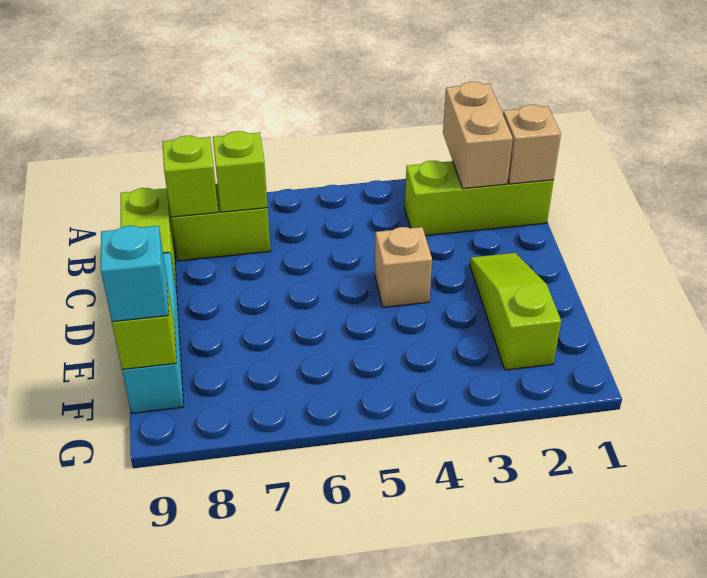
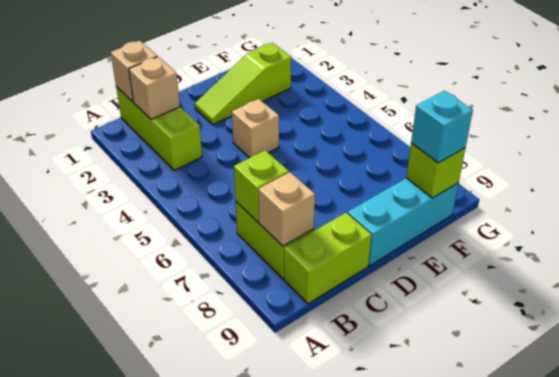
tan brick A2:B2 level 2 -> tan brick B2 level 2
lime brick B8 level 2 -> tan brick B8 level 2

